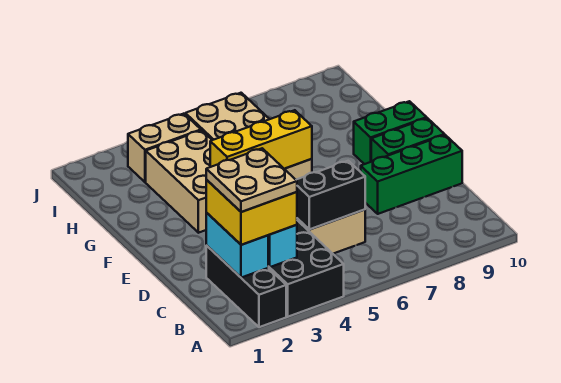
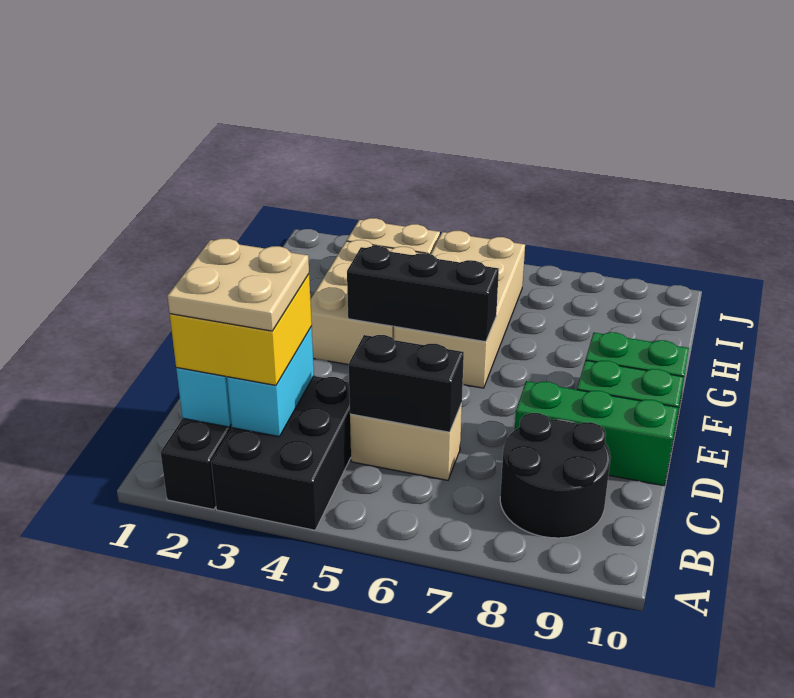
none -> black round brick B8:C9 level 1
yellow brick F4:F6 level 2 -> black brick F4:F6 level 2

